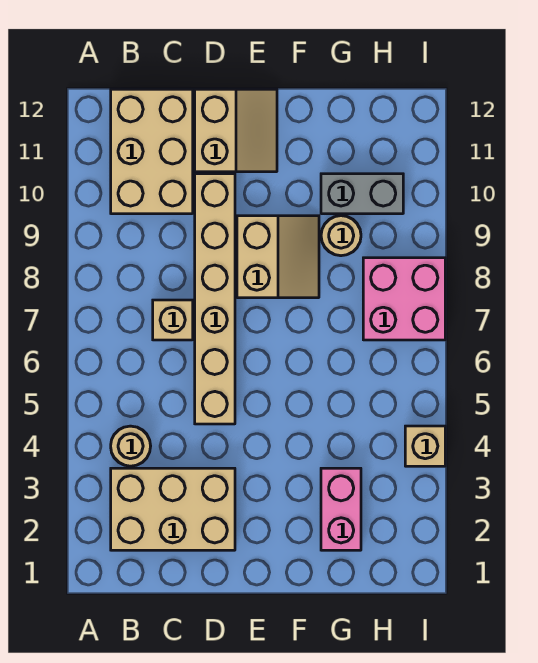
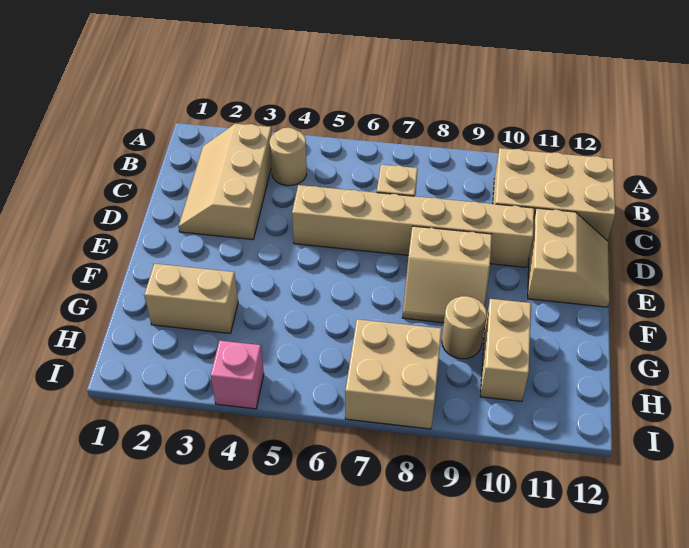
tan brick B2:D3 level 1 -> tan slope B2:D3 level 1 top 3
tan slope D11:E12 level 1 top D -> tan slope D11:E12 level 1 top 11
pink brick G2:G3 level 1 -> tan brick G2:G3 level 1
grey brick G10:H10 level 1 -> tan brick G10:H10 level 1
pink brick H7:I8 level 1 -> tan brick H7:I8 level 1
tan brick I4 level 1 -> pink brick I4 level 1

